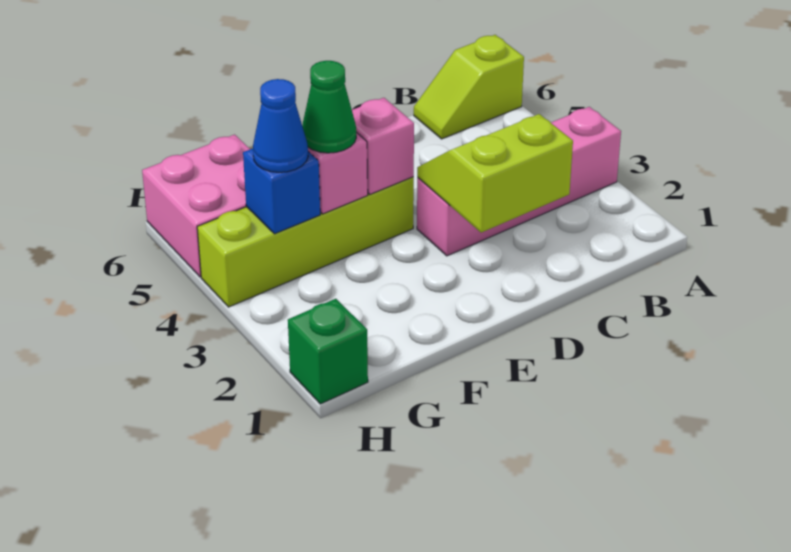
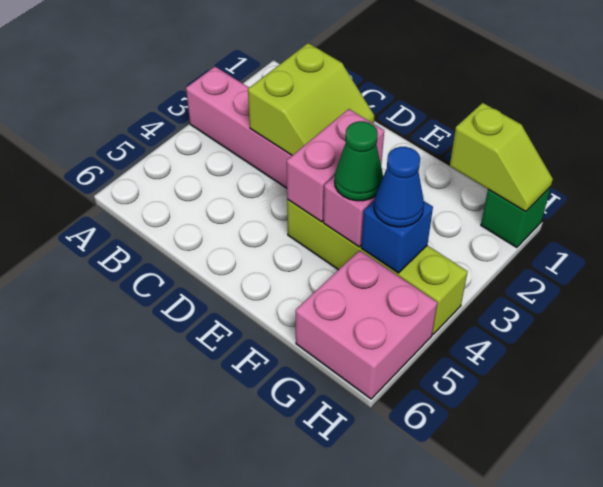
lime slope A6:B6 level 1 top A -> lime slope G1:H1 level 2 top G
lime slope C2:D3 level 2 top 2 -> lime slope C2:D3 level 2 top C
pink brick E4 level 2 -> pink brick E3:E4 level 2

